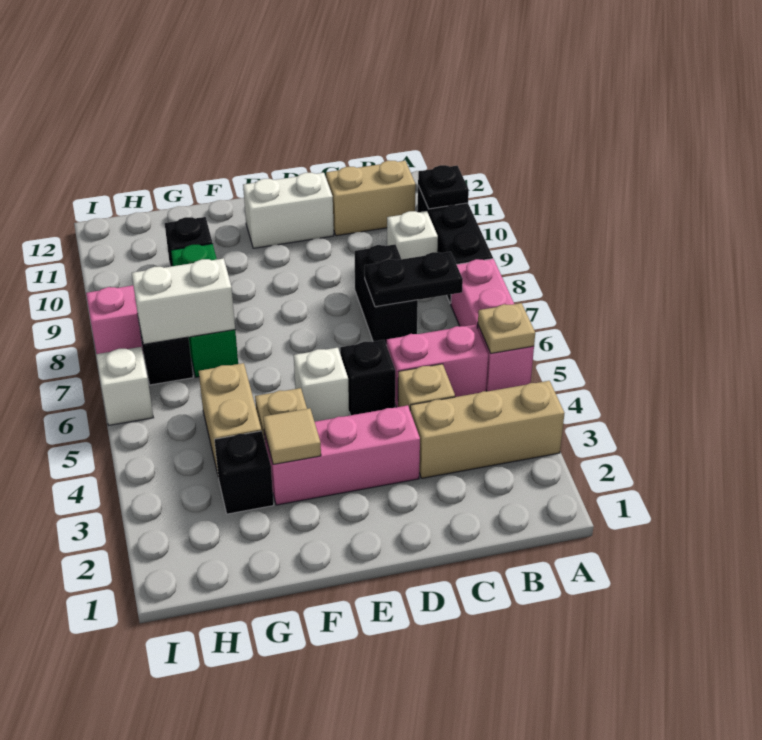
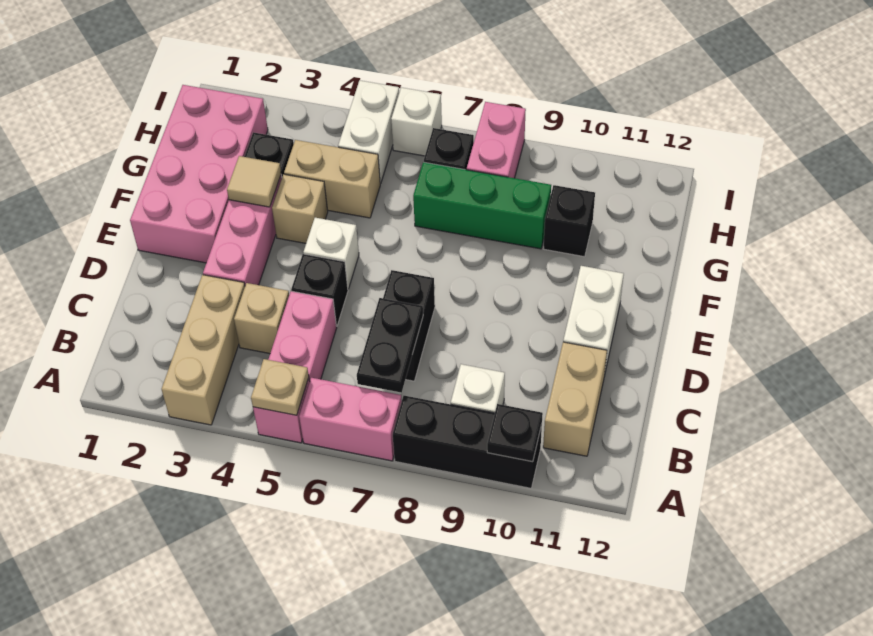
black brick C7:C8 level 1 -> black brick C7:D7 level 1
none -> pink brick E1:H2 level 1
white brick G7:H7 level 2 -> white brick H5:I5 level 1

